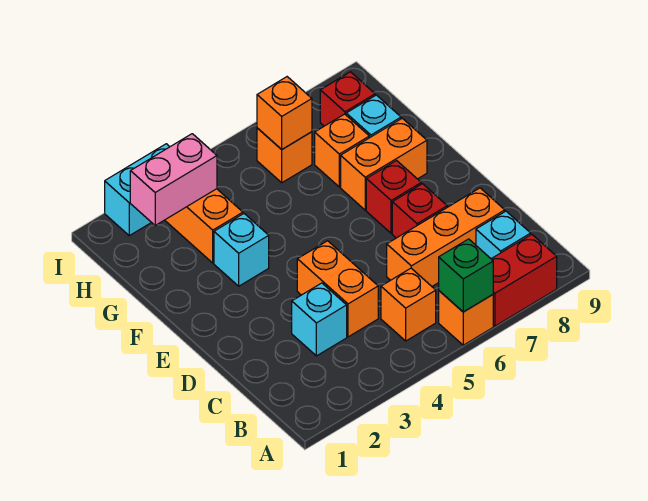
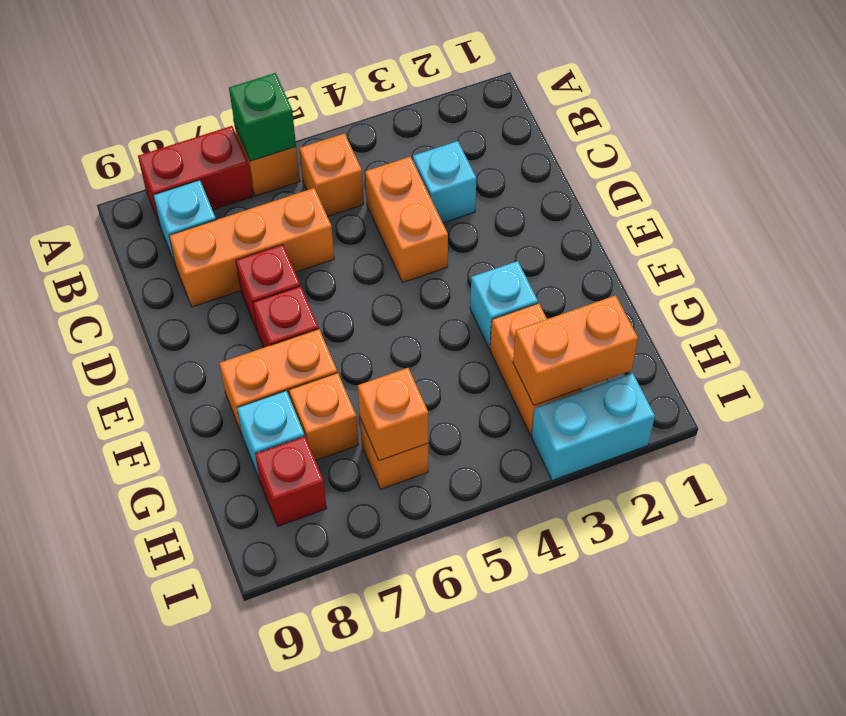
pink brick H2:H3 level 2 -> orange brick H2:H3 level 2

